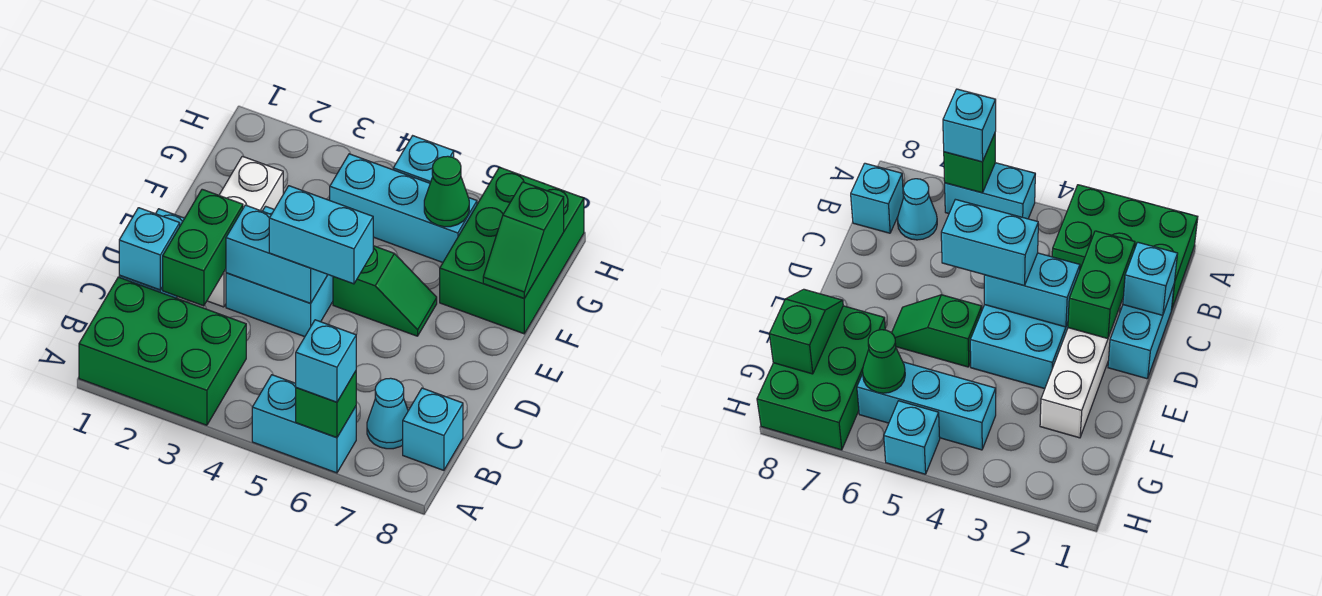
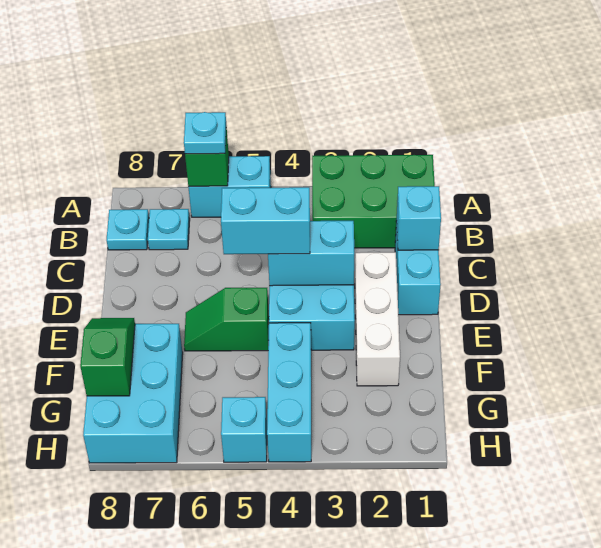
cyan brick A6 level 3 -> cyan plate A6 level 3
cyan cone B7 level 1 -> cyan plate B7 level 1
cyan brick B8 level 1 -> cyan plate B8 level 1
green brick C2:D2 level 2 -> none
green brick F7:H8 level 1 -> cyan brick F7:H8 level 1
cyan brick G4:G6 level 1 -> cyan brick F4:H4 level 1
green cone G6 level 2 -> none

